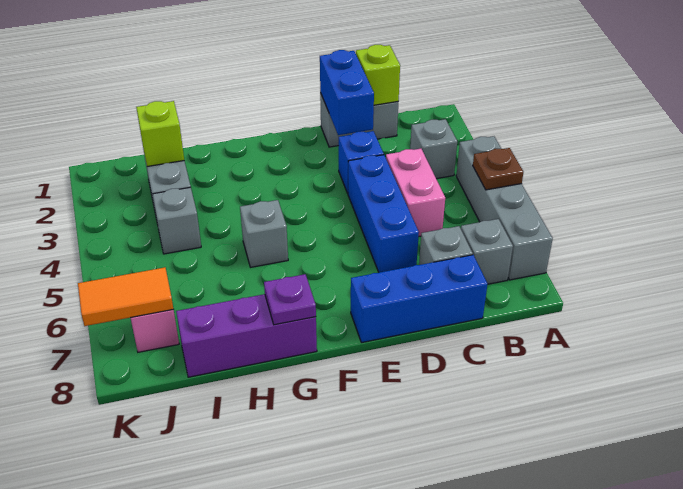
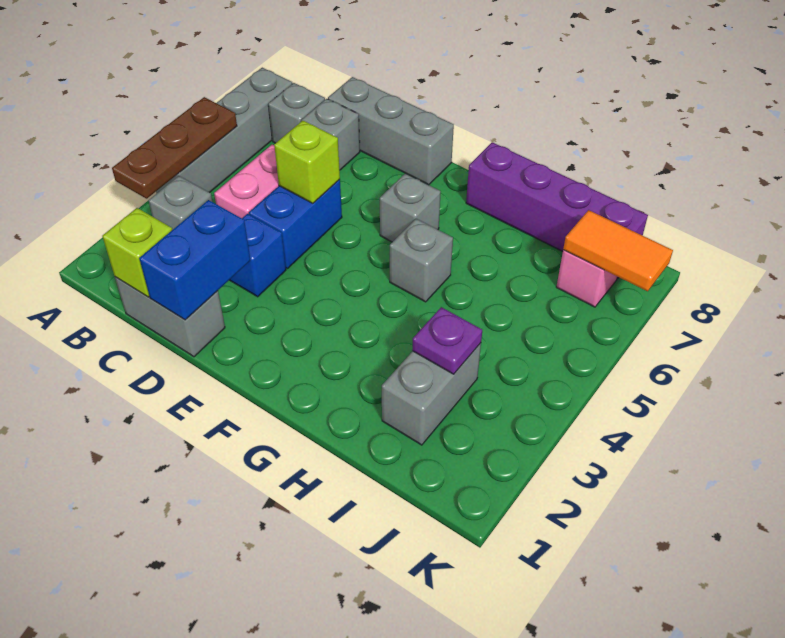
brown plate A5 level 2 -> brown plate A3:A5 level 2
blue brick C8:E8 level 1 -> grey brick C8:E8 level 1
blue brick D4:D6 level 1 -> blue brick D4:D5 level 1
purple brick G8:I8 level 1 -> purple brick G8:J8 level 1
purple plate G8 level 2 -> purple plate I3 level 2
lime brick I2 level 2 -> lime brick D5 level 2
grey brick I4 level 1 -> grey brick F6 level 1

